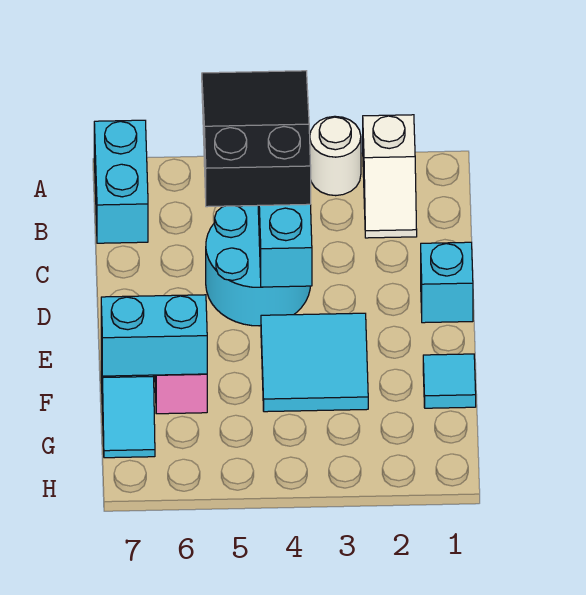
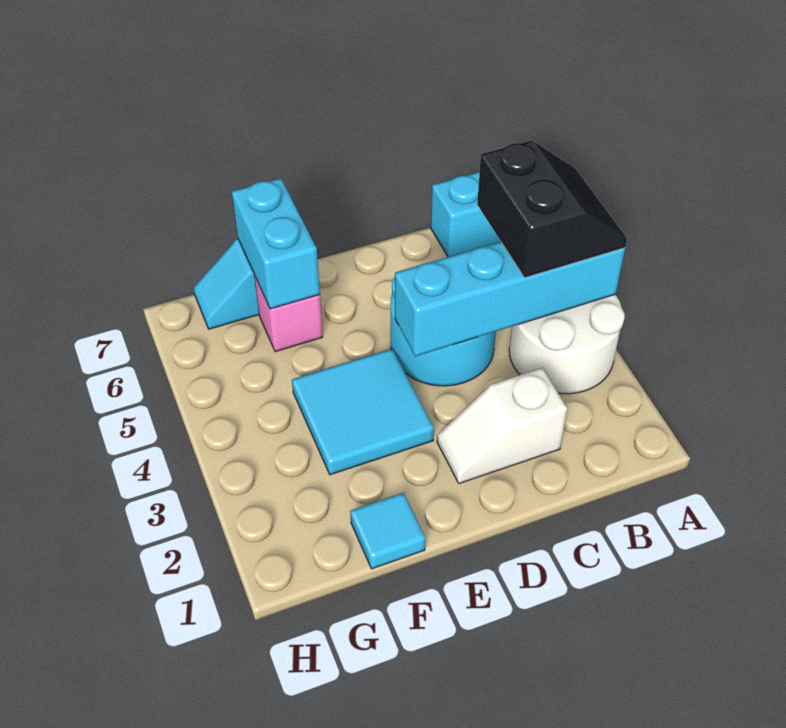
white slope A2:B2 level 1 top A -> white slope C2:D2 level 1 top C
white round brick A3 level 1 -> white round brick A3:B4 level 1
black slope A4:C5 level 3 top C -> black slope A4:B5 level 3 top B
cyan brick D1 level 1 -> none

